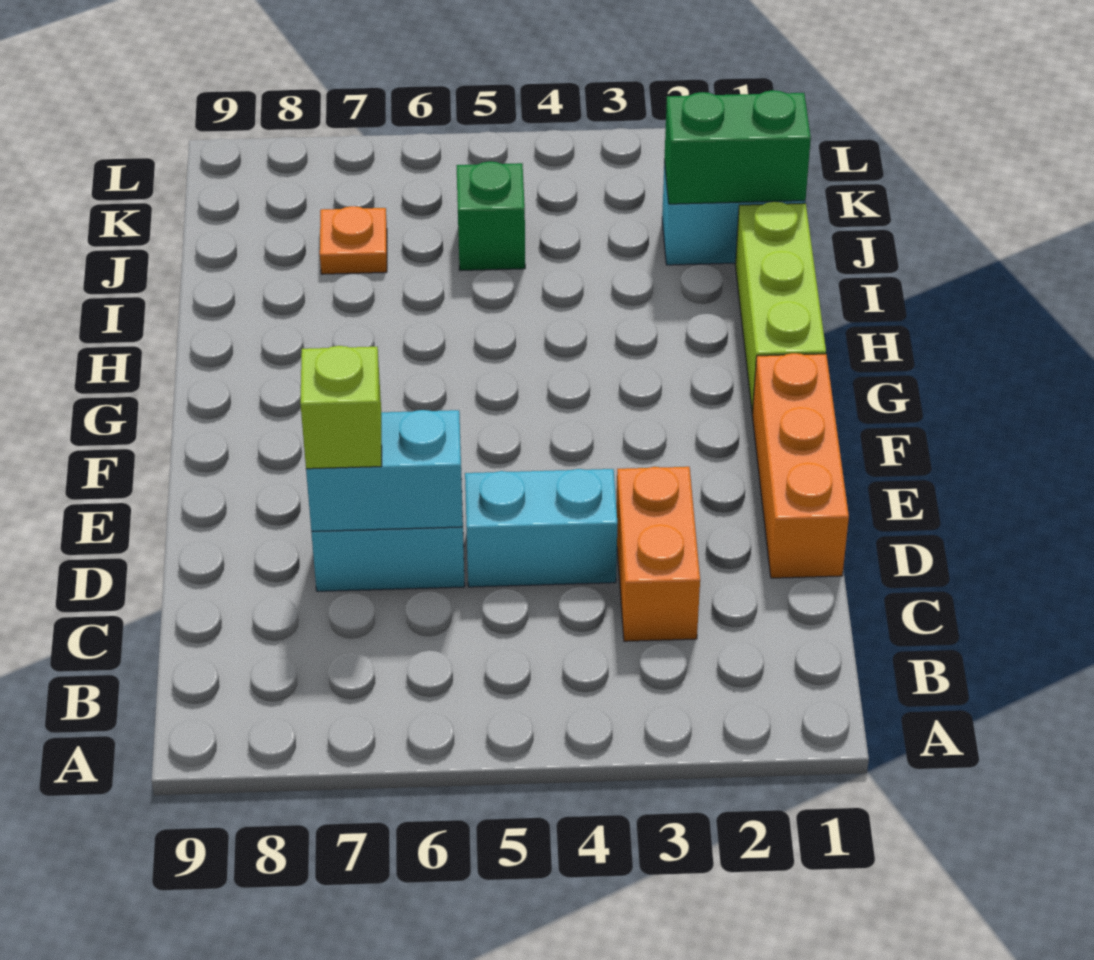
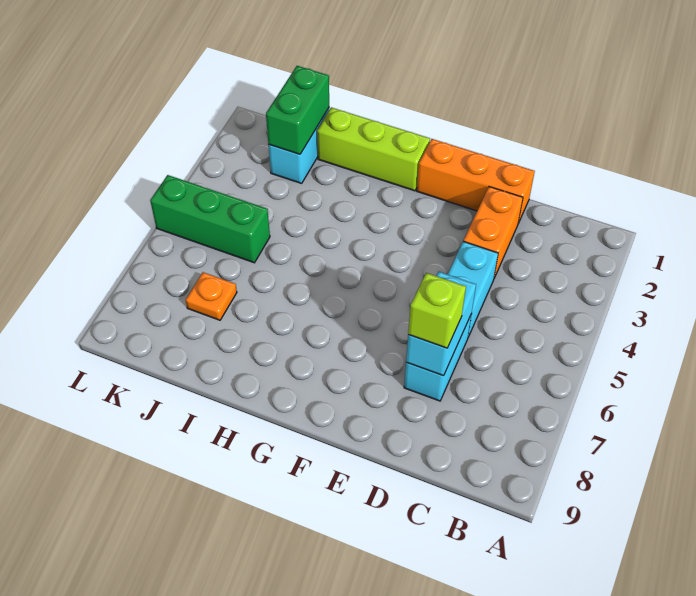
orange brick C3:D3 level 1 -> orange brick D2:D3 level 1
green brick J5 level 1 -> green brick J5:L5 level 1

